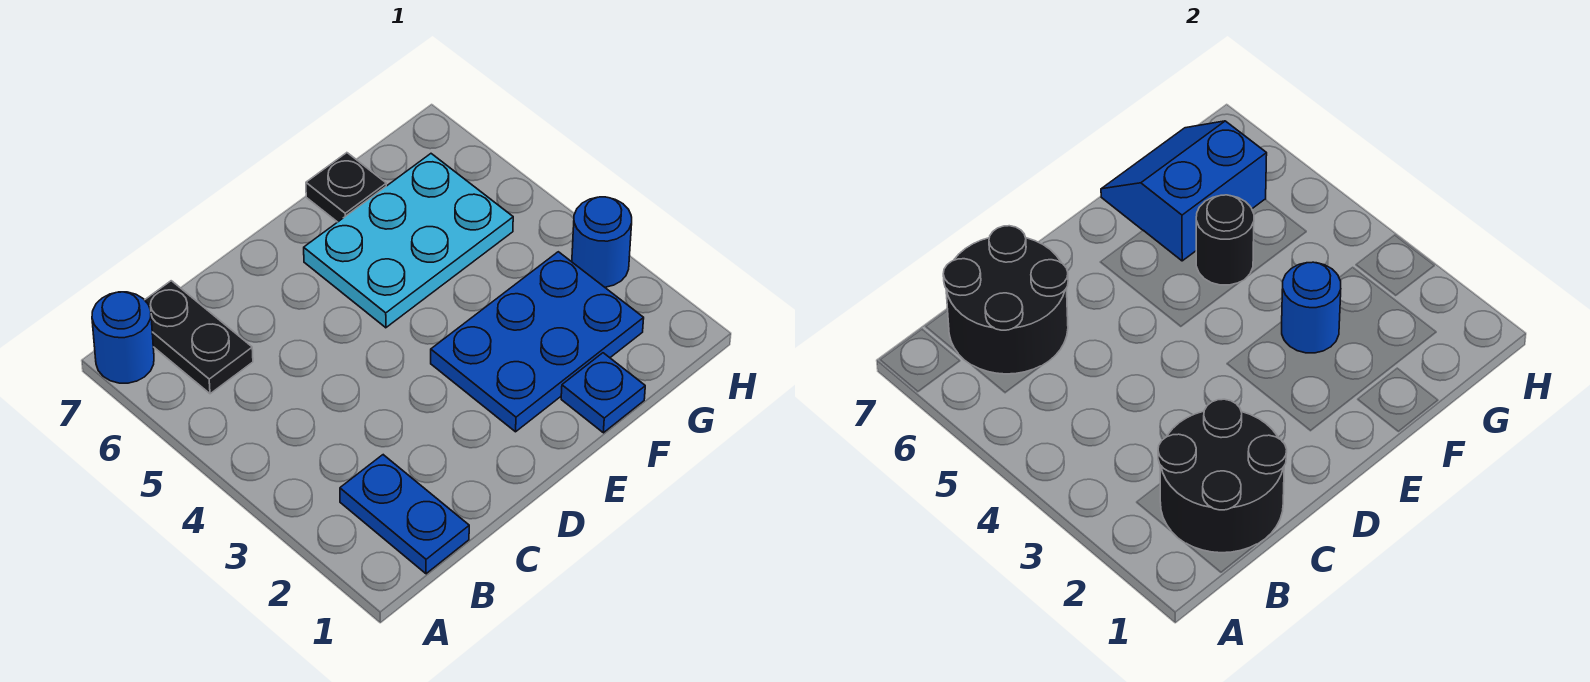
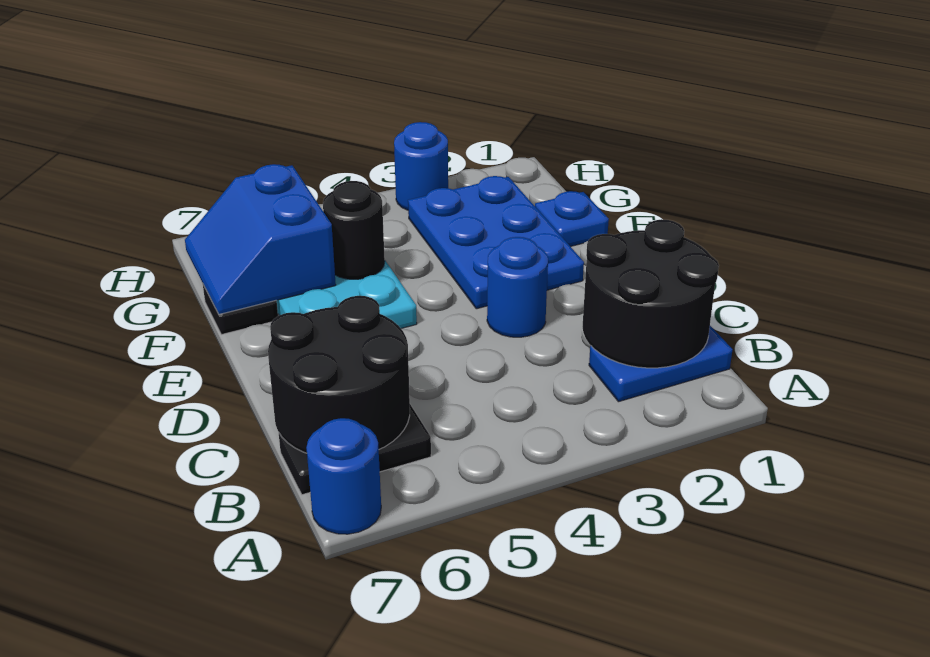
blue round brick F3 level 2 -> blue round brick D3 level 1

